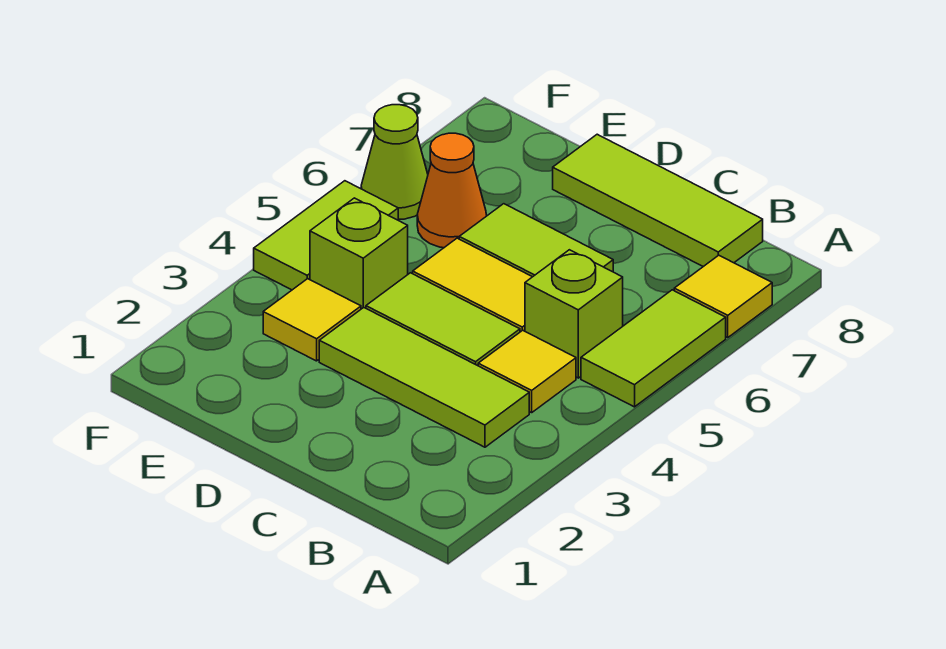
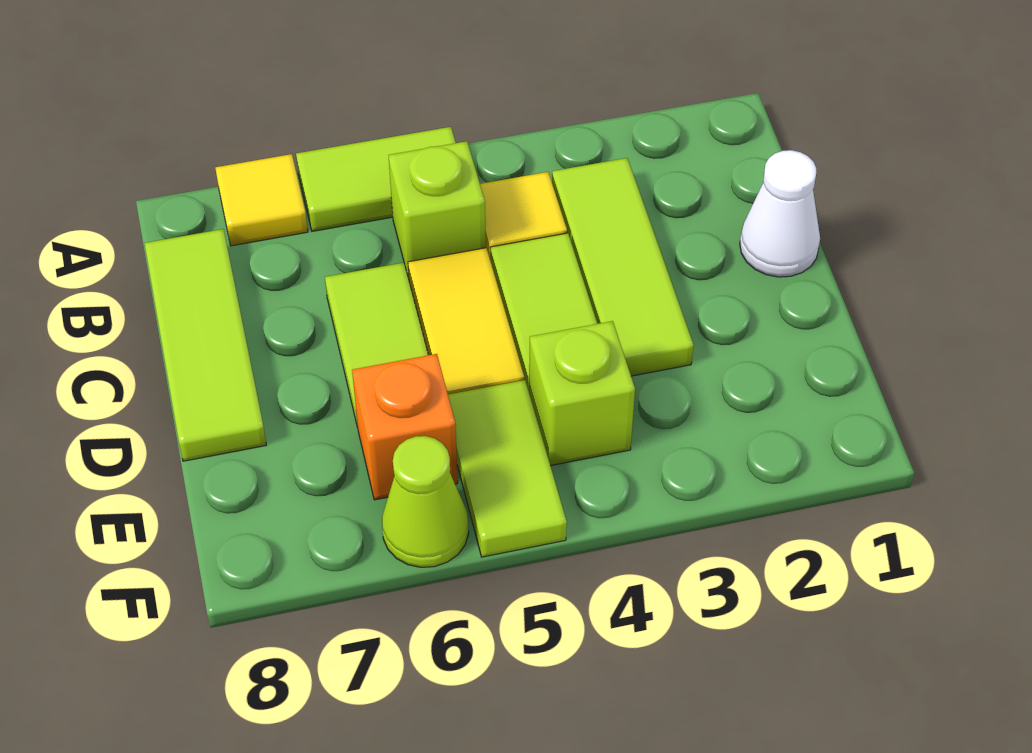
none -> white cone C1 level 1
yellow tile E3 level 1 -> none
orange cone E6 level 1 -> orange brick E6 level 1
lime tile F4:F5 level 1 -> lime tile E5:F5 level 1

